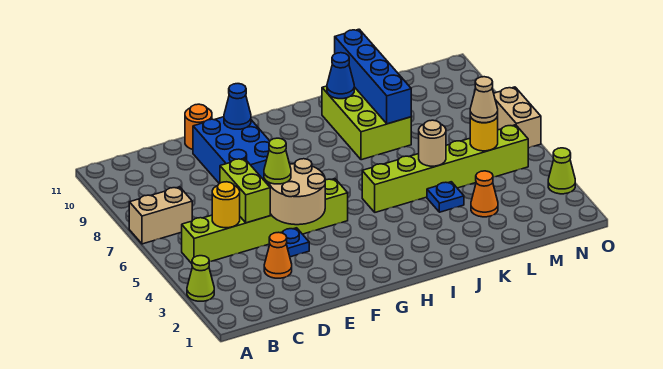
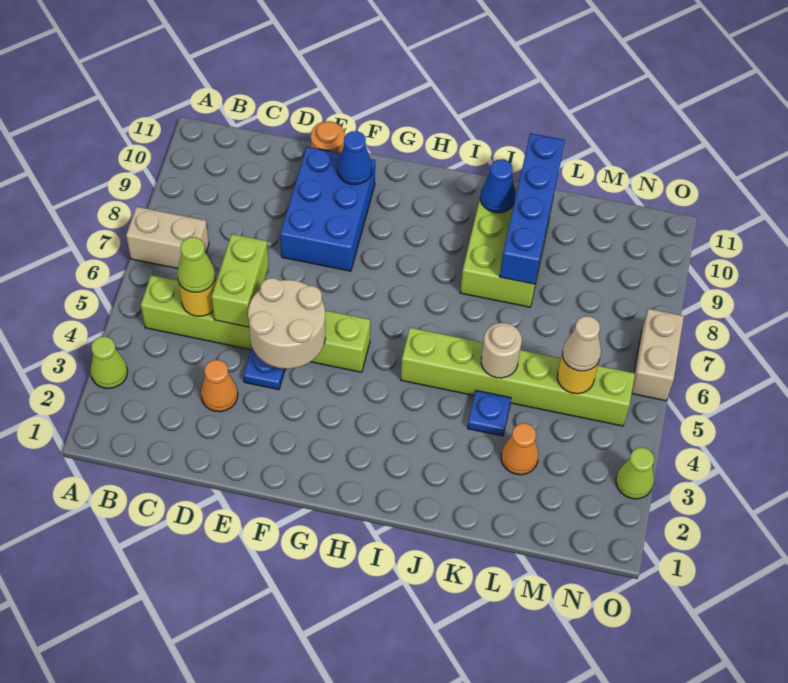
lime cone E5 level 3 -> lime cone C5 level 3

